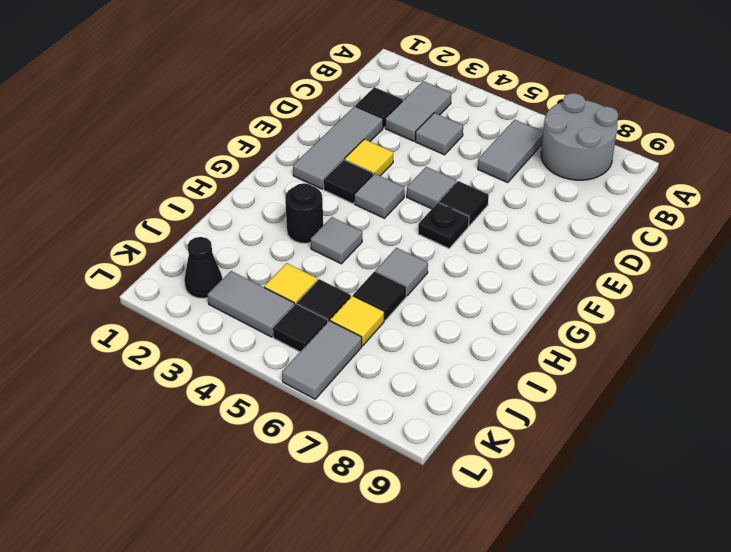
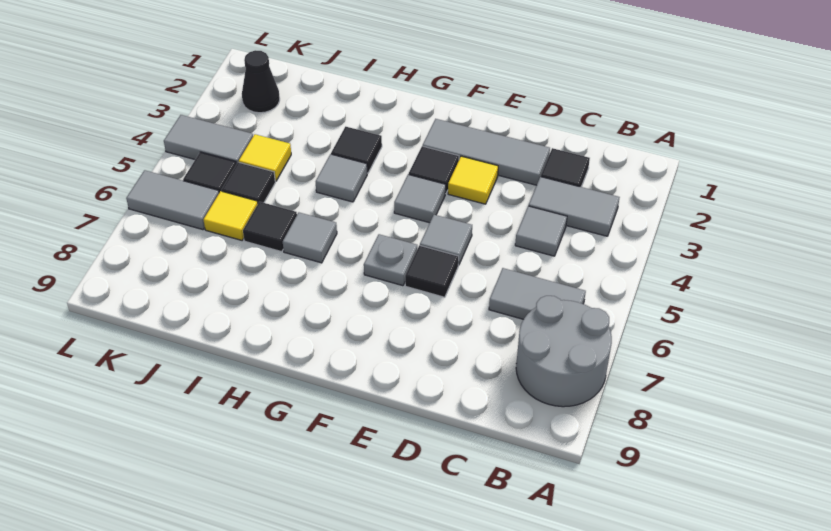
black plate F6 level 1 -> grey plate F6 level 1
black round brick H3 level 1 -> black tile H3 level 1
grey tile K3:K4 level 1 -> grey tile K4:L4 level 1

